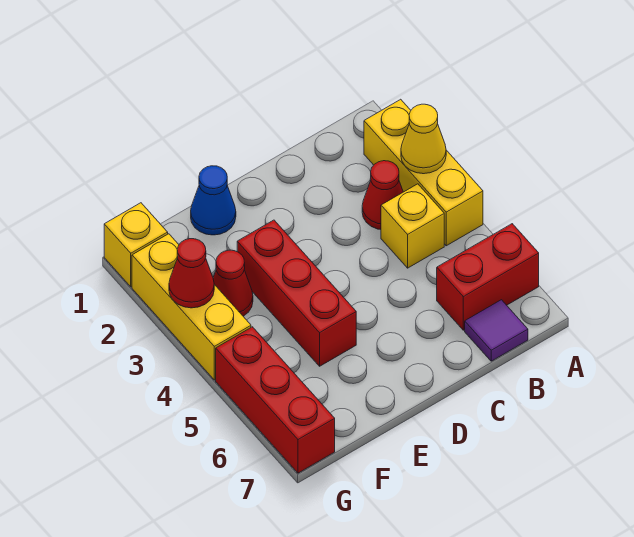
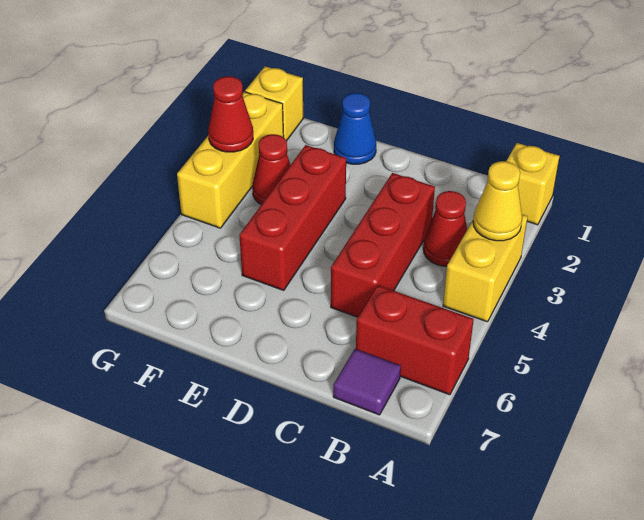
yellow brick A2:A4 level 1 -> yellow brick A3:A4 level 1
yellow brick B4 level 1 -> yellow brick A1 level 1
red brick G5:G7 level 1 -> red brick C3:C5 level 1

